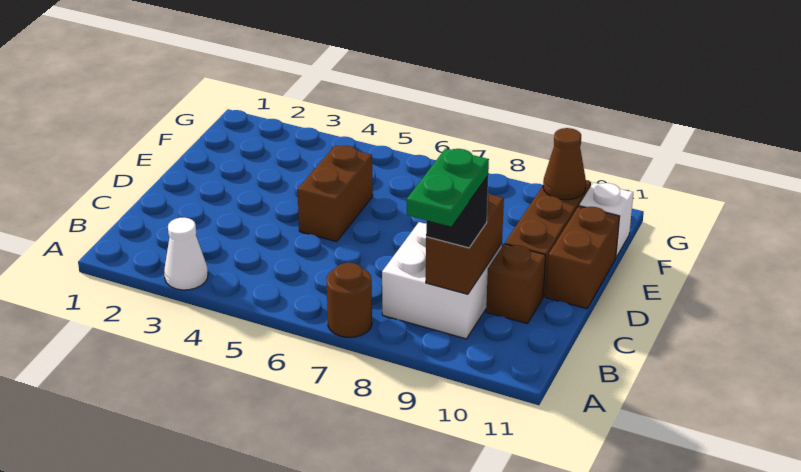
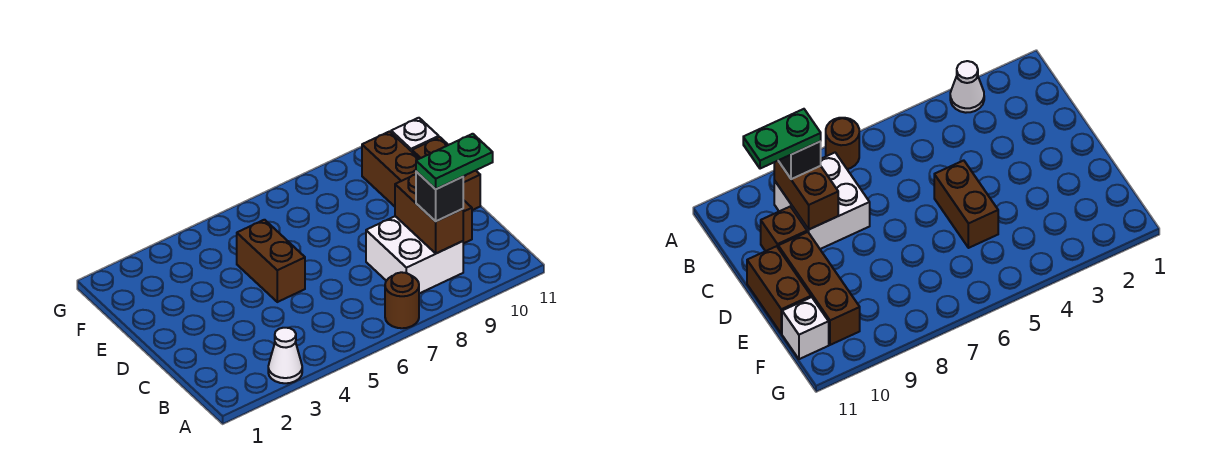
green plate A9:B9 level 4 -> green plate B9:B10 level 4
brown cone F10 level 2 -> none

